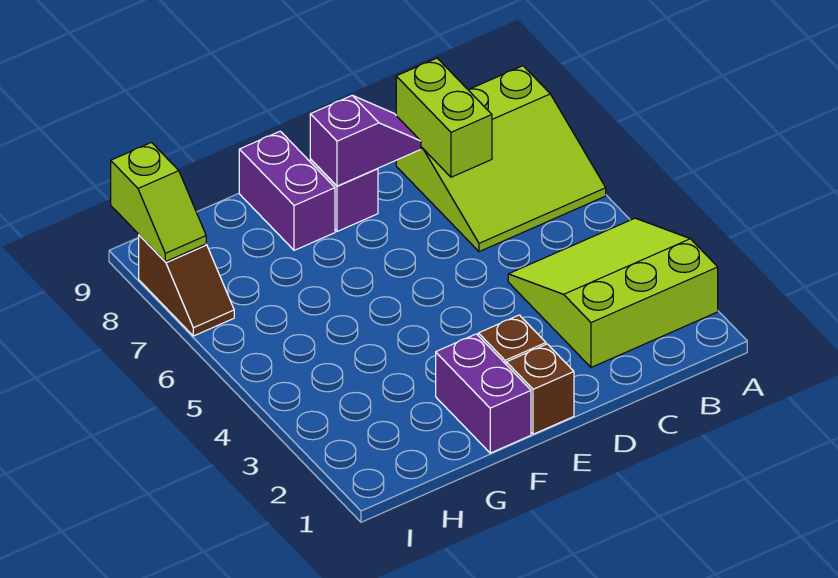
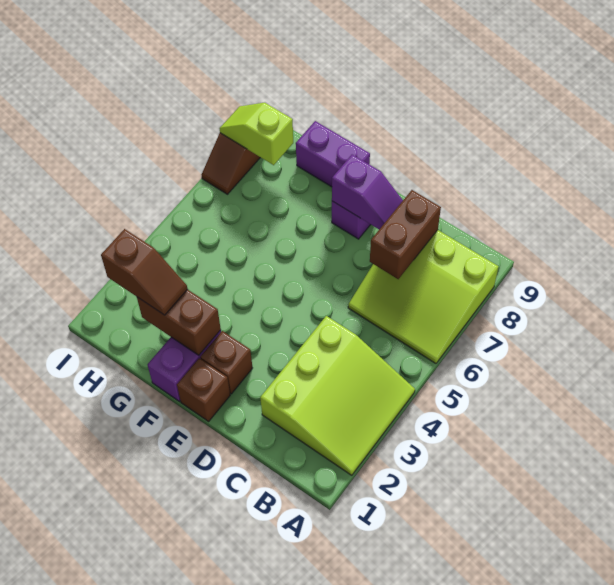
lime slope A2:C4 level 1 top 2 -> lime slope A2:C4 level 1 top C
lime brick C7:C8 level 2 -> brown brick C7:C8 level 2
none -> brown brick F2:G2 level 2
purple brick F8:F9 level 1 -> purple brick F9:G9 level 1
none -> brown slope G2:H2 level 3 top H
lime slope I8:I9 level 2 top 9 -> lime slope H8:I8 level 2 top H

